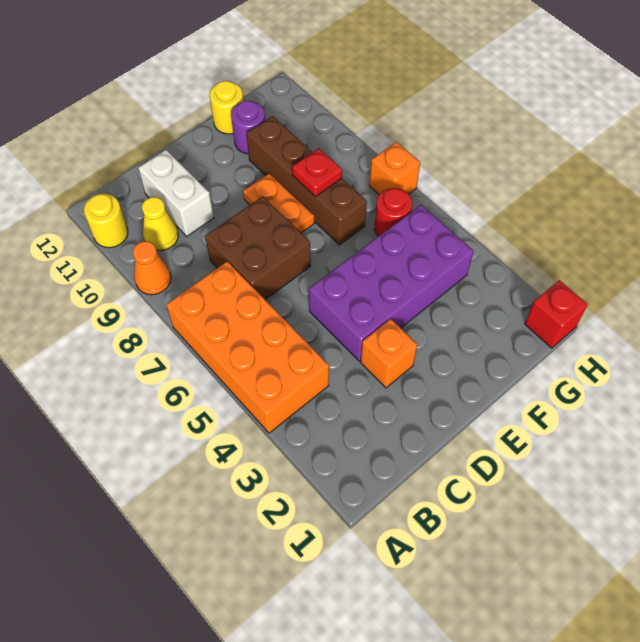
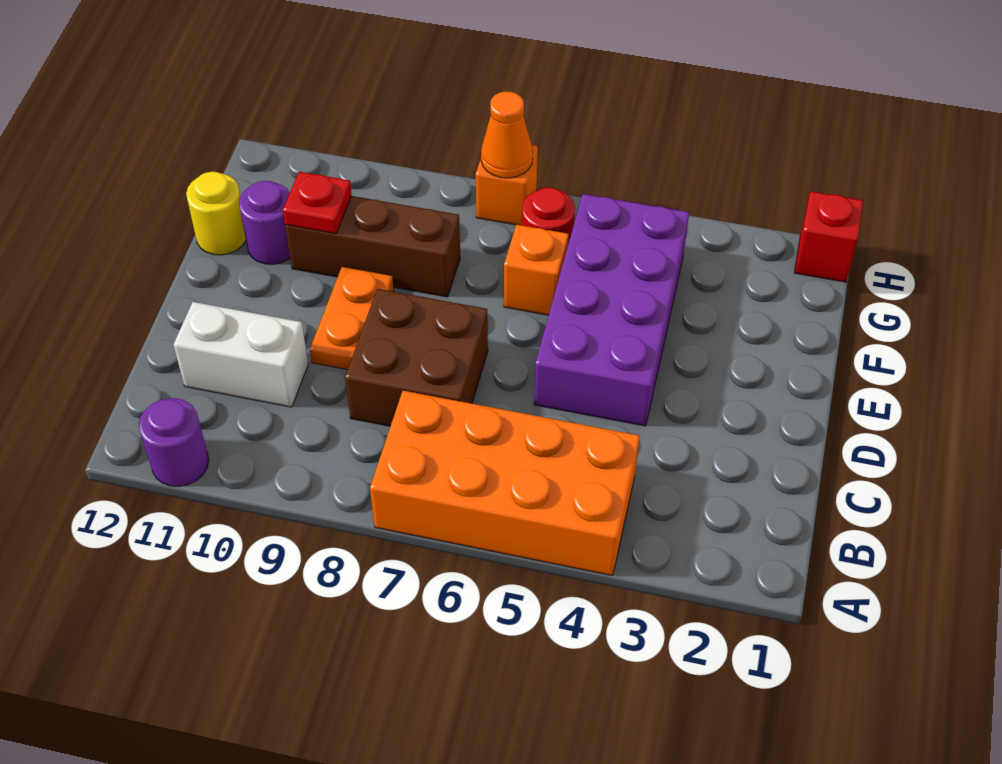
orange cone A9 level 1 -> orange cone H7 level 2
yellow round brick A11 level 1 -> purple round brick A11 level 1
yellow cone B10 level 1 -> none
orange brick D3 level 1 -> orange brick F6 level 1
orange plate E8:E9 level 1 -> orange plate D9:E9 level 1
brown brick F7:F10 level 1 -> brown brick F8:F10 level 1
red plate F8 level 2 -> red plate F10 level 2

